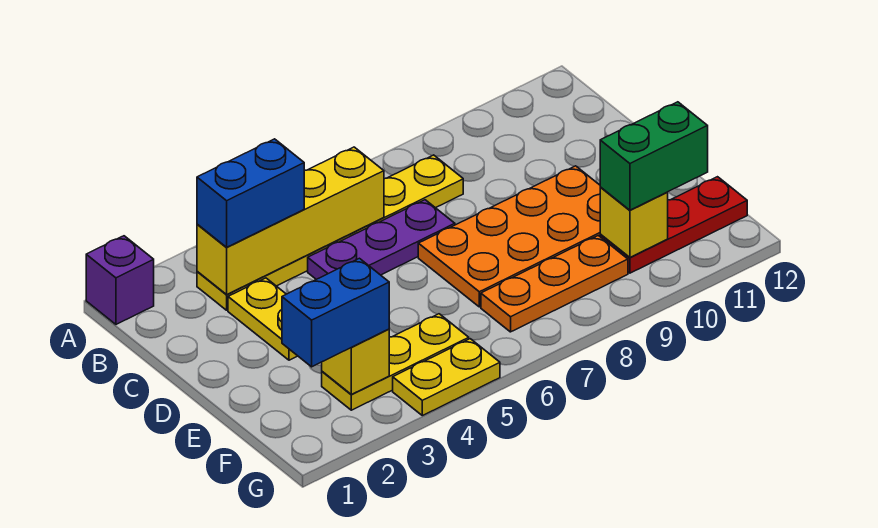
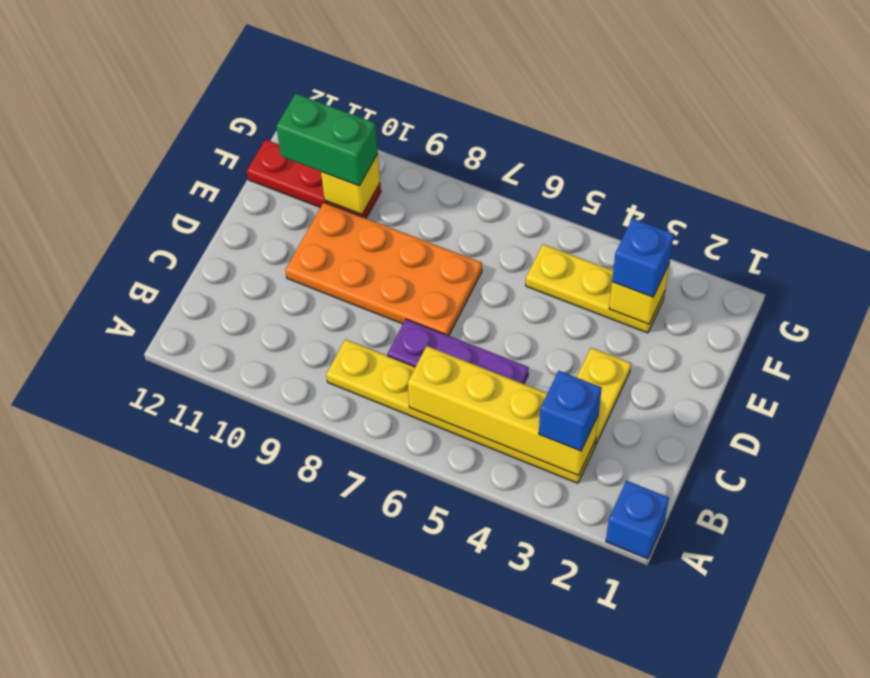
purple brick A1 level 1 -> blue brick A1 level 1
blue brick B3:B4 level 3 -> blue brick B3 level 3
blue brick F2:F3 level 3 -> blue brick F3 level 3
orange plate F7:F9 level 1 -> none
yellow plate G4:G5 level 1 -> none

